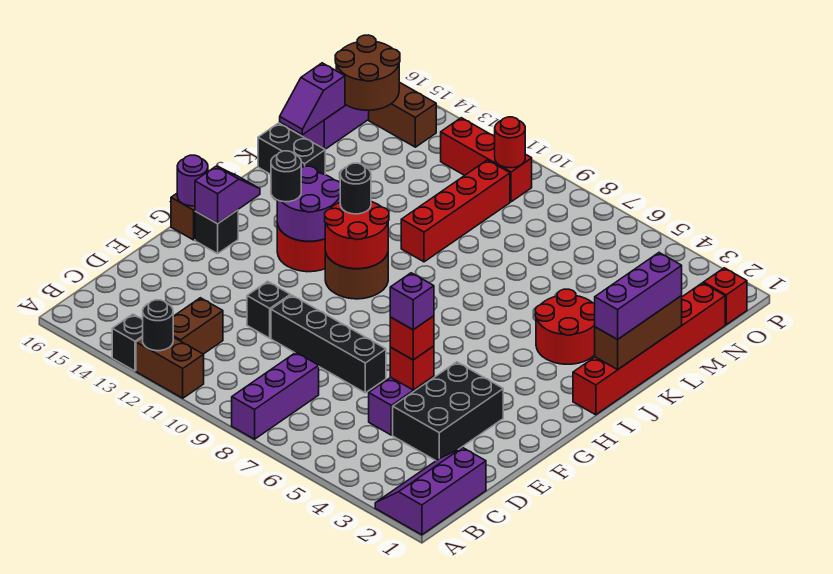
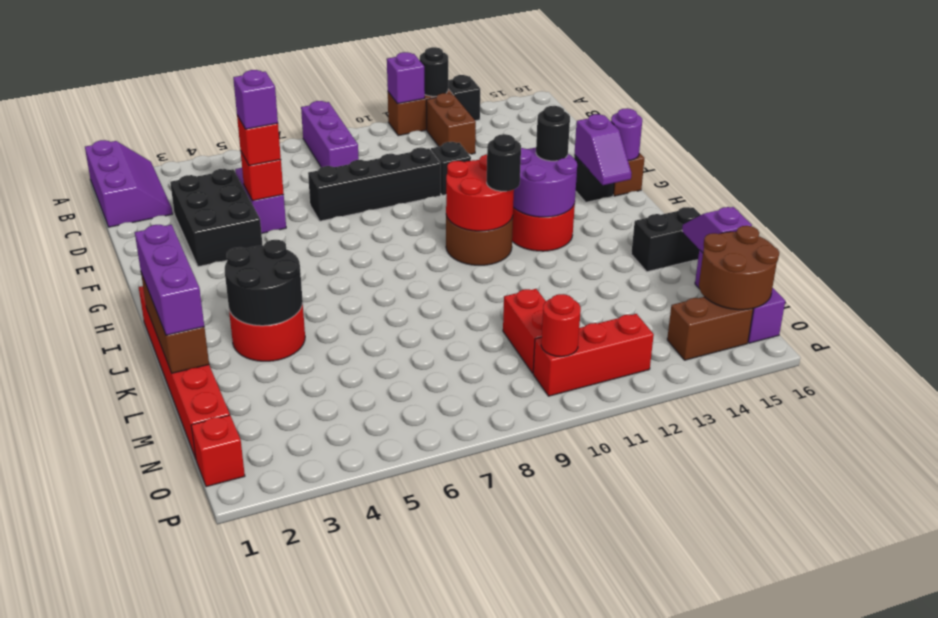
none -> purple brick A11 level 2
none -> black round brick J3:K4 level 2
red brick K10:N10 level 1 -> red brick M10:N10 level 1

